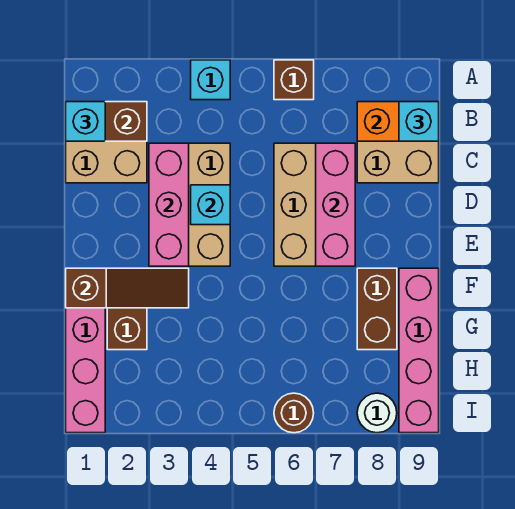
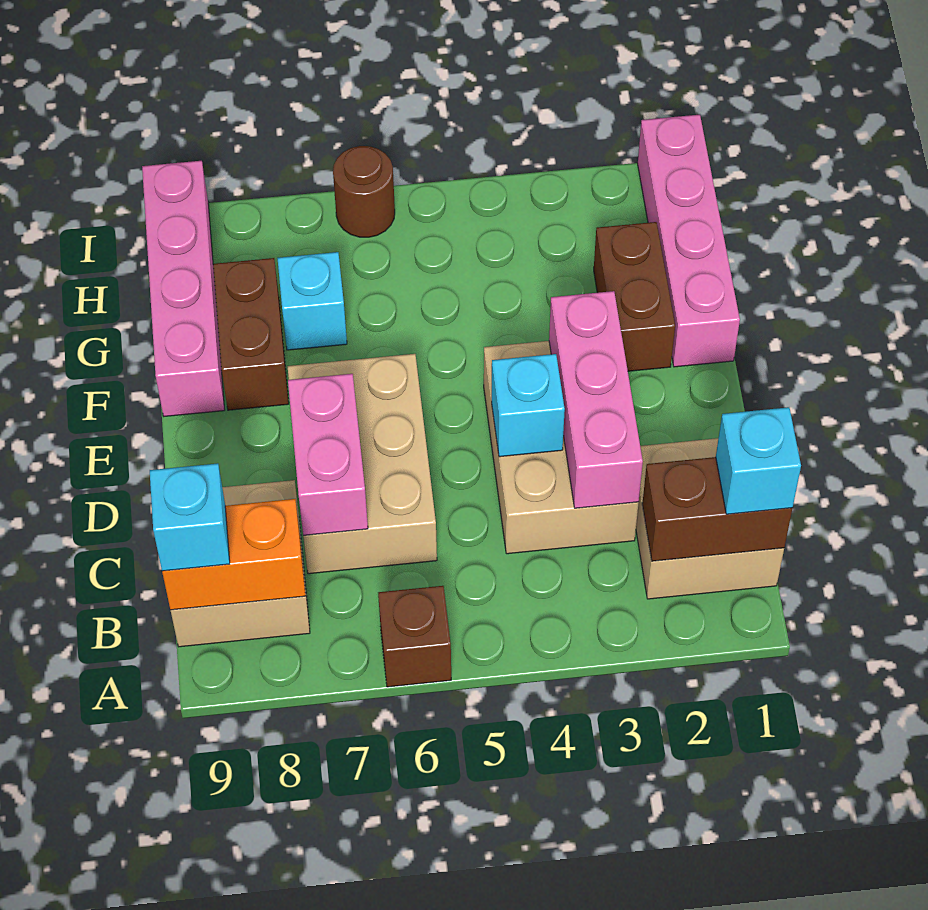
cyan brick A4 level 1 -> cyan brick G7 level 1
pink brick C7:E7 level 2 -> pink brick C7:D7 level 2
brown slope F1:F3 level 2 top 1 -> none
white round brick I8 level 1 -> none

